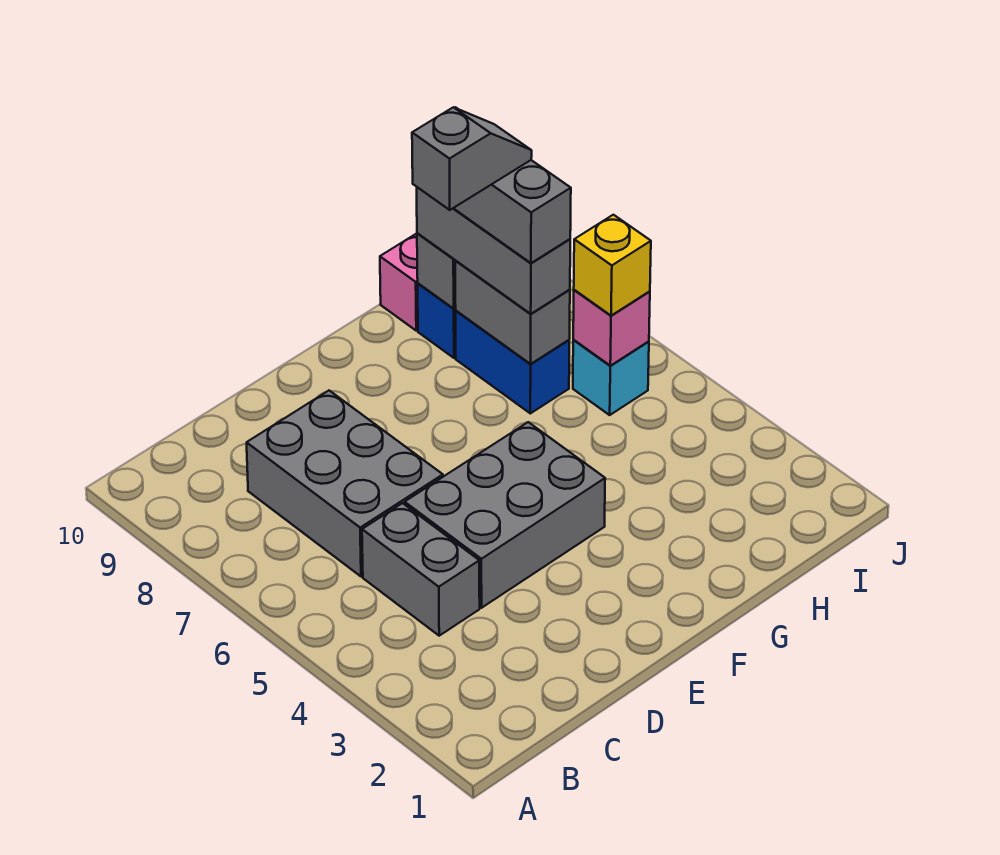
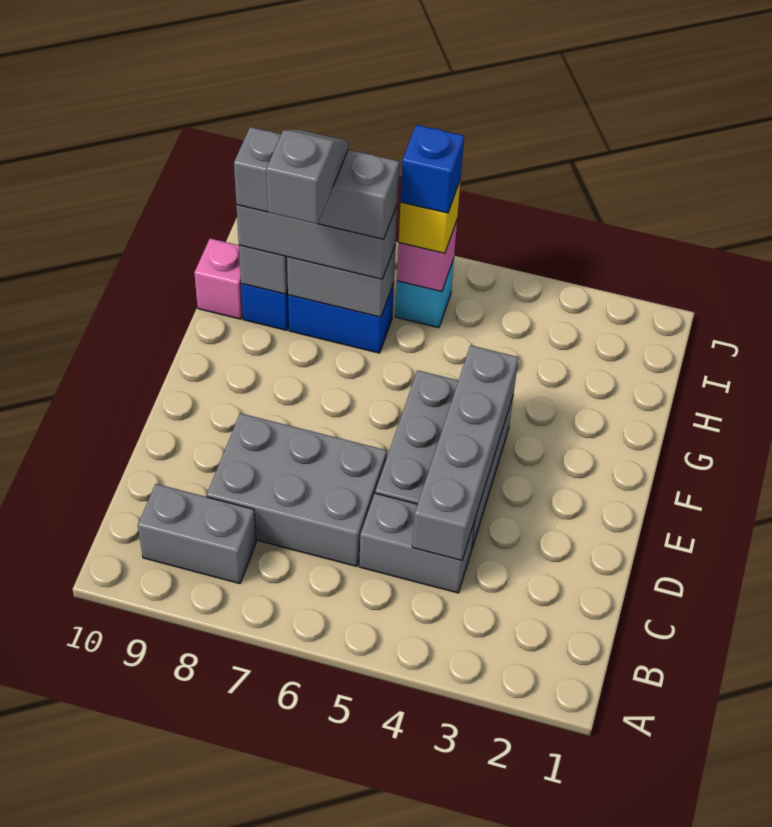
none -> grey brick B8:B9 level 1
none -> grey brick C4:F4 level 2
none -> blue brick I6 level 4

